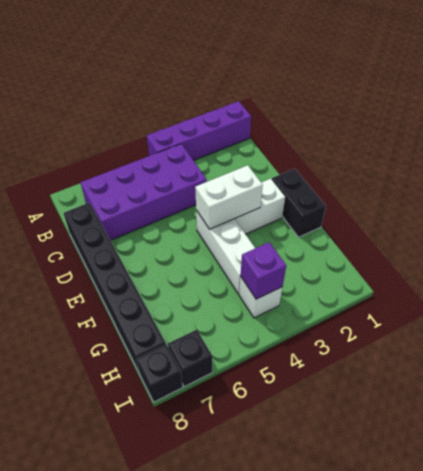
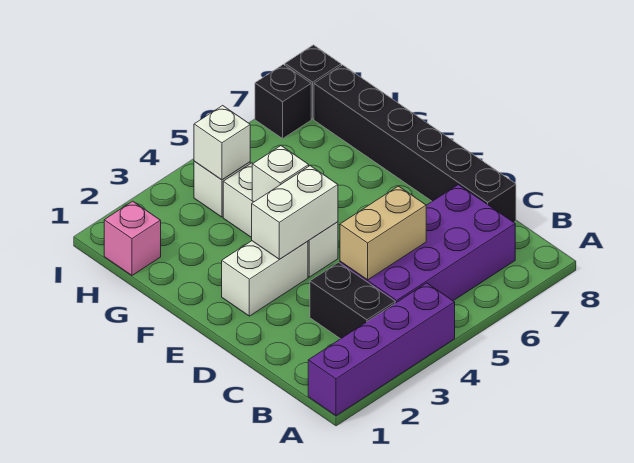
none -> tan brick C4:C5 level 2
black brick E1:F1 level 1 -> black brick B3:C3 level 1
none -> white brick F4 level 2
none -> pink brick H1 level 1
purple brick H4 level 2 -> white brick H4 level 2

